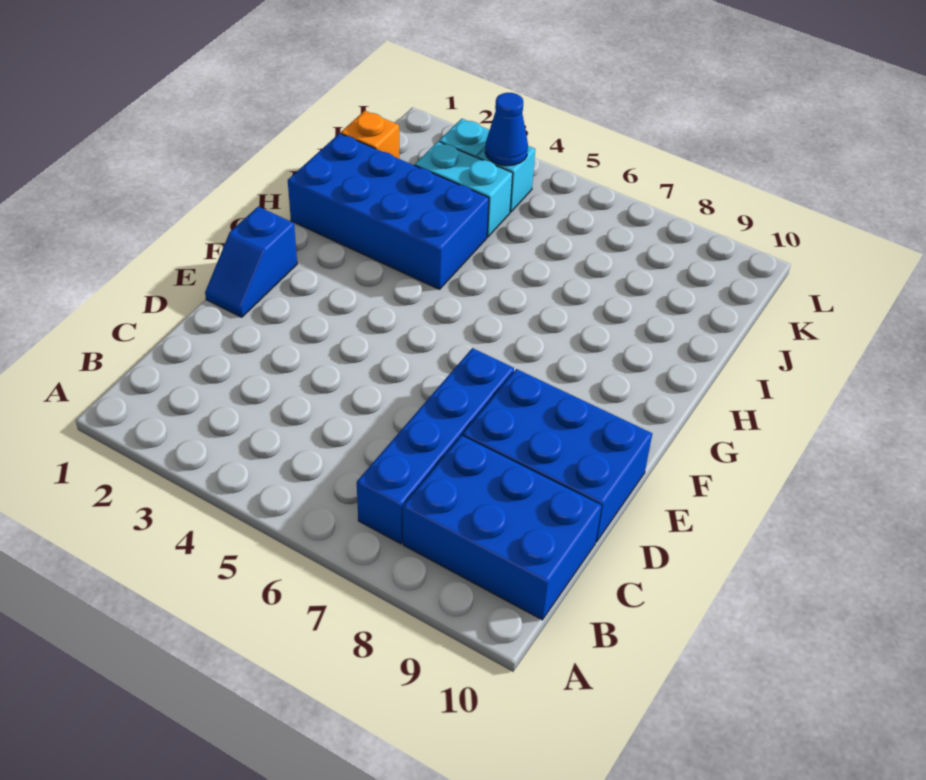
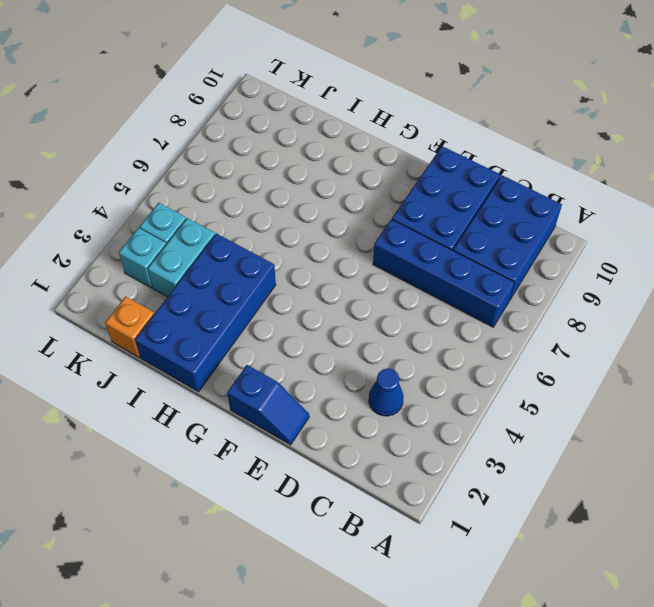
blue cone K4 level 2 -> blue cone C3 level 1

